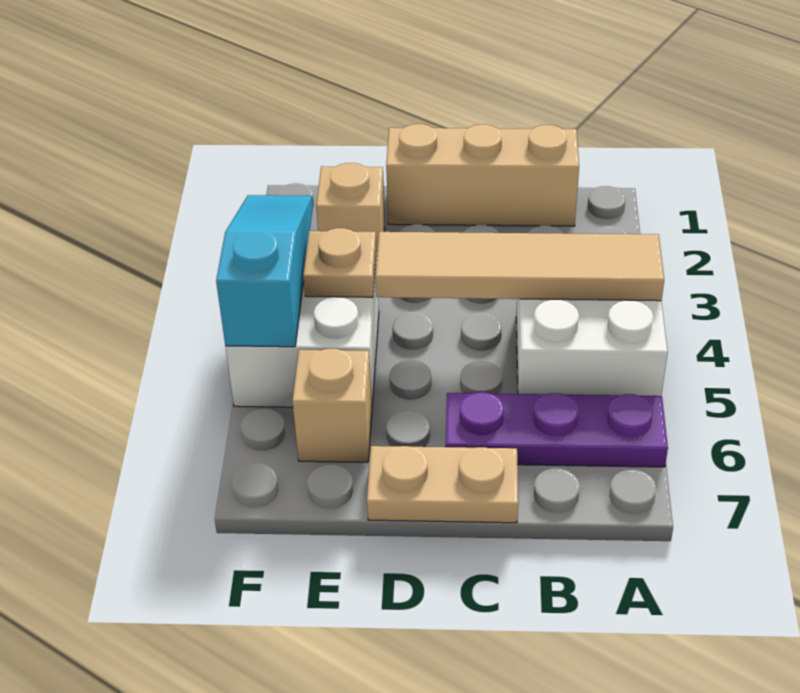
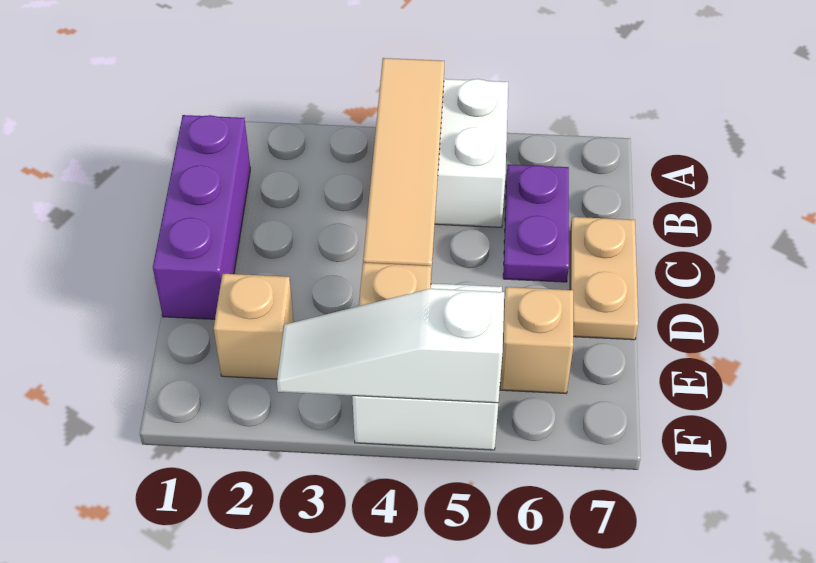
purple plate A6:C6 level 1 -> purple plate B6:C6 level 1
tan brick B1:D1 level 1 -> purple brick B1:D1 level 1
cyan slope F3:F5 level 2 top 5 -> white slope F3:F5 level 2 top 5

